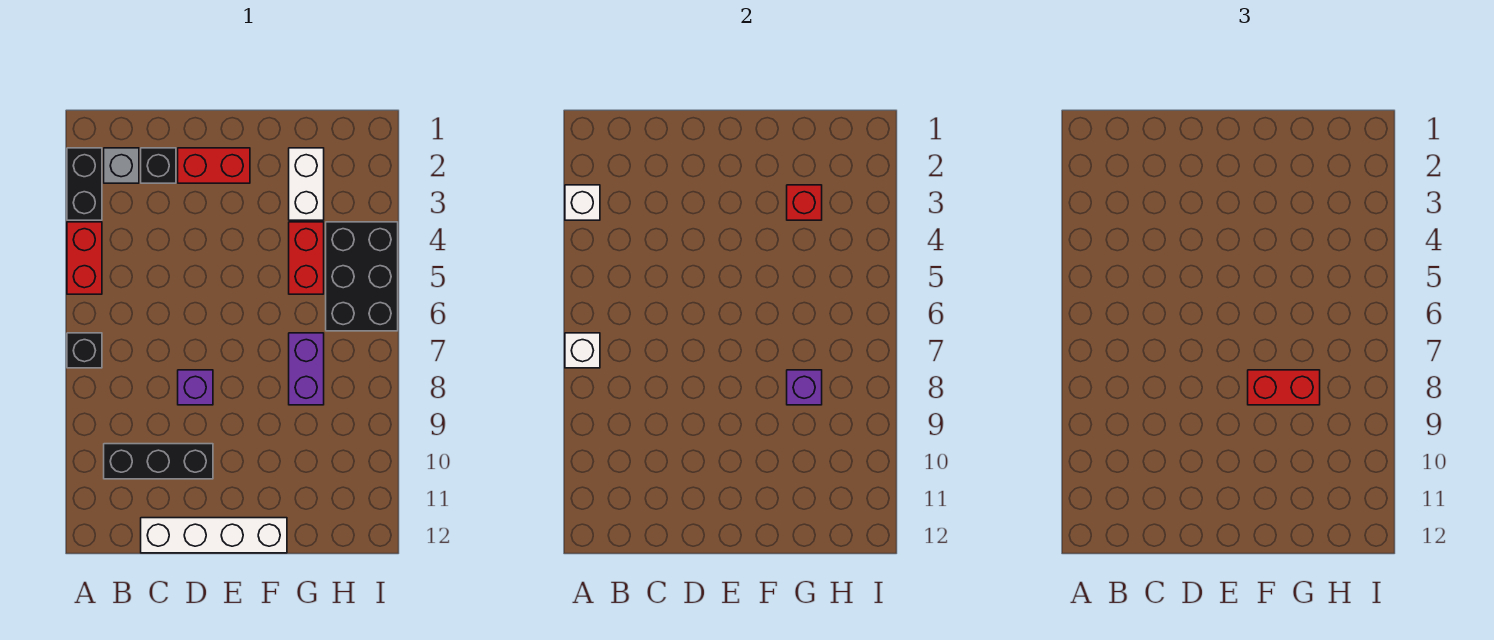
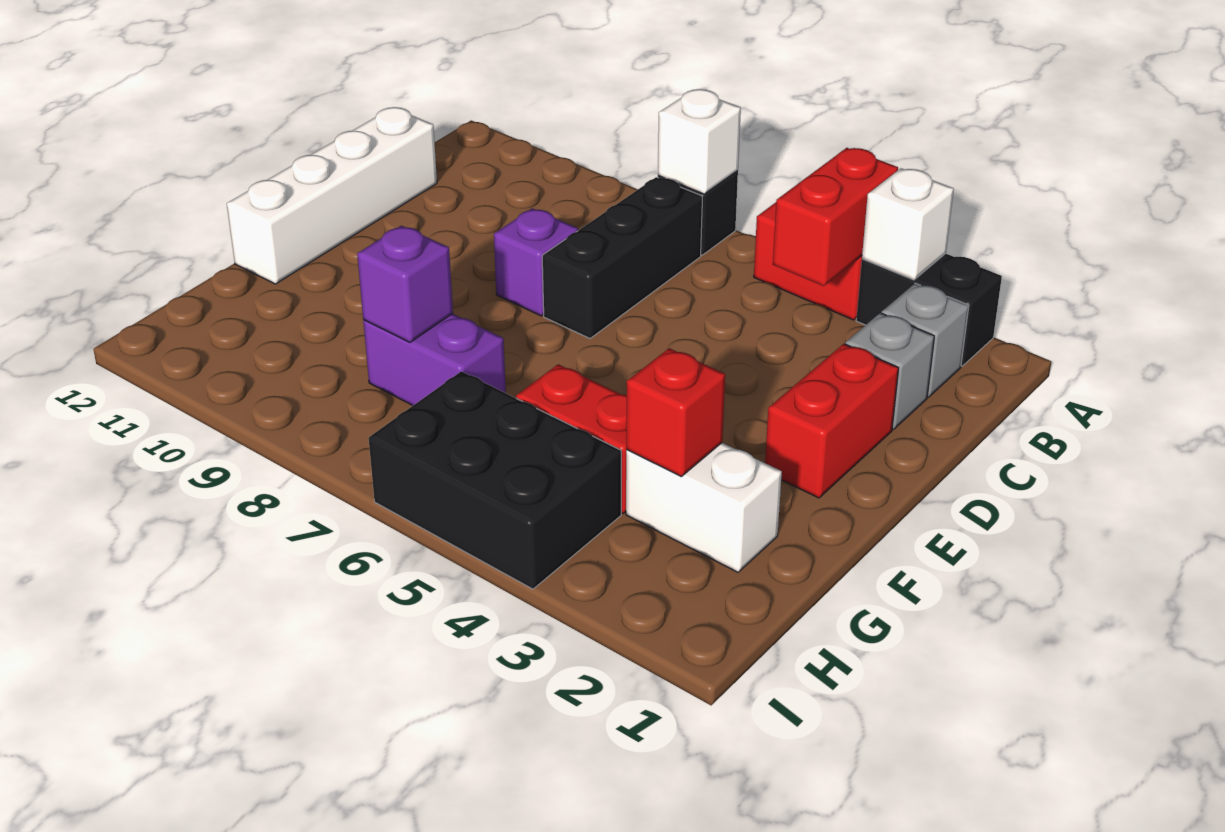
black brick B10:D10 level 1 -> black brick B7:D7 level 1
black brick C2 level 1 -> grey brick C2 level 1
red brick F8:G8 level 3 -> red brick A4:B4 level 2

